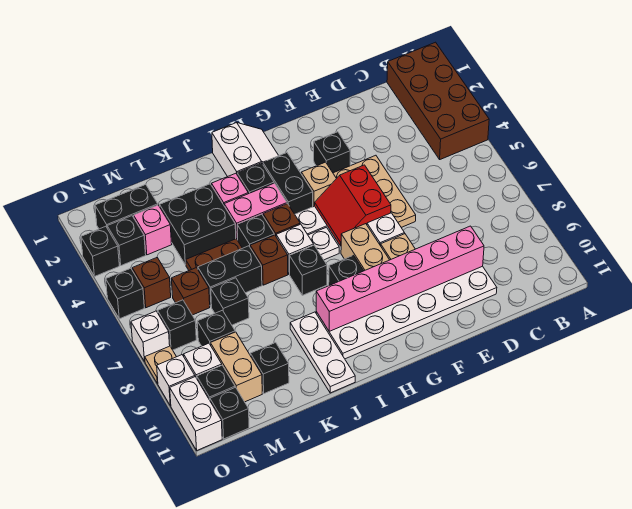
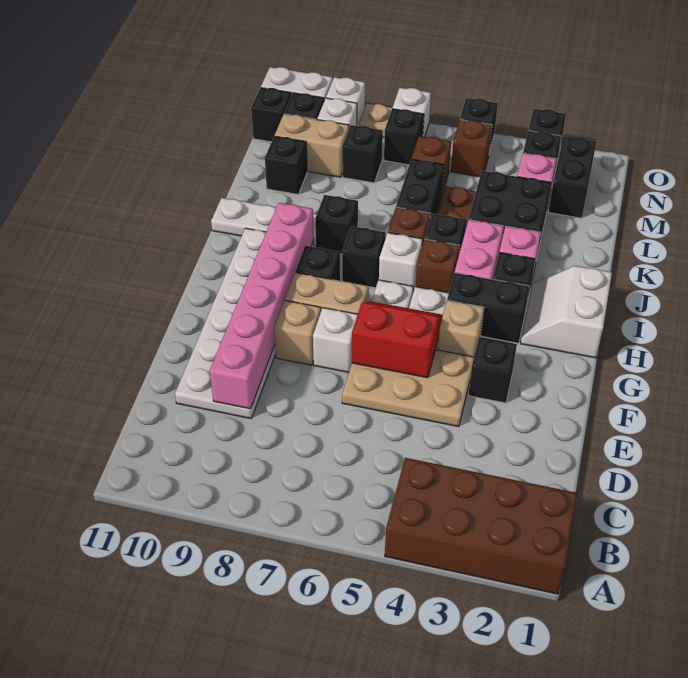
white slope H1:I2 level 1 top I -> white slope H1:I2 level 1 top 1
black brick L7 level 1 -> black brick J8 level 1

